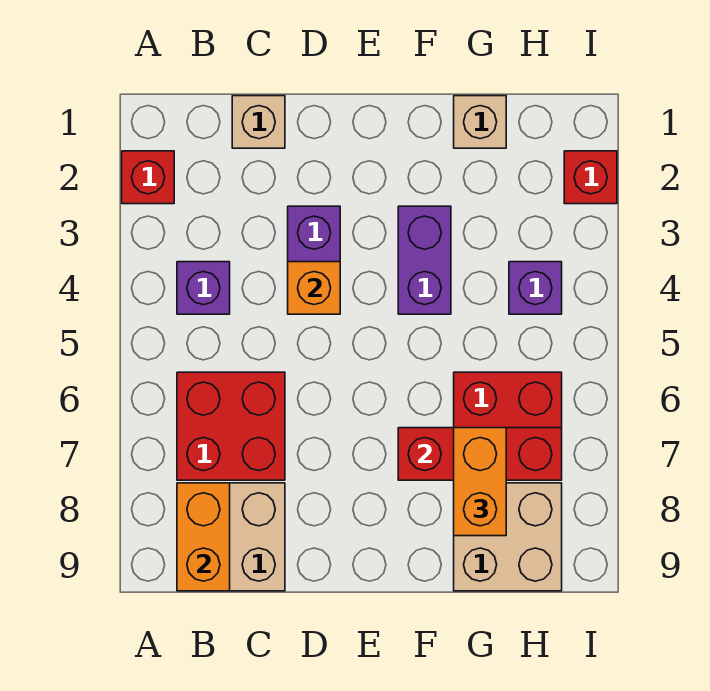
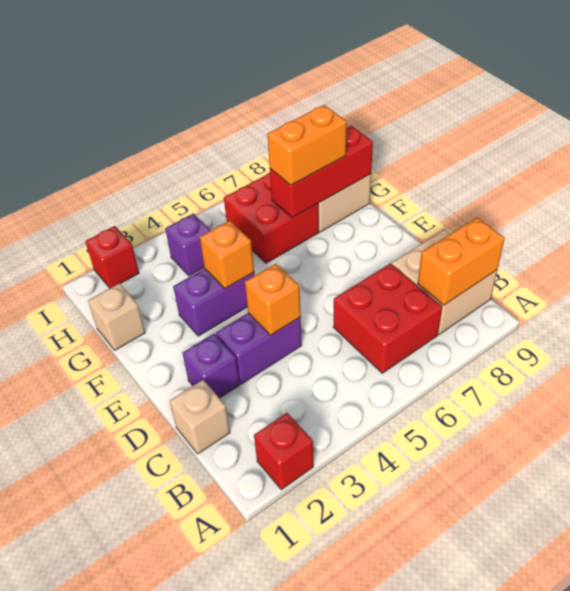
purple brick B4 level 1 -> purple brick D2 level 1
none -> orange brick F4 level 2
red brick F7:H7 level 2 -> red brick G7:G9 level 2

